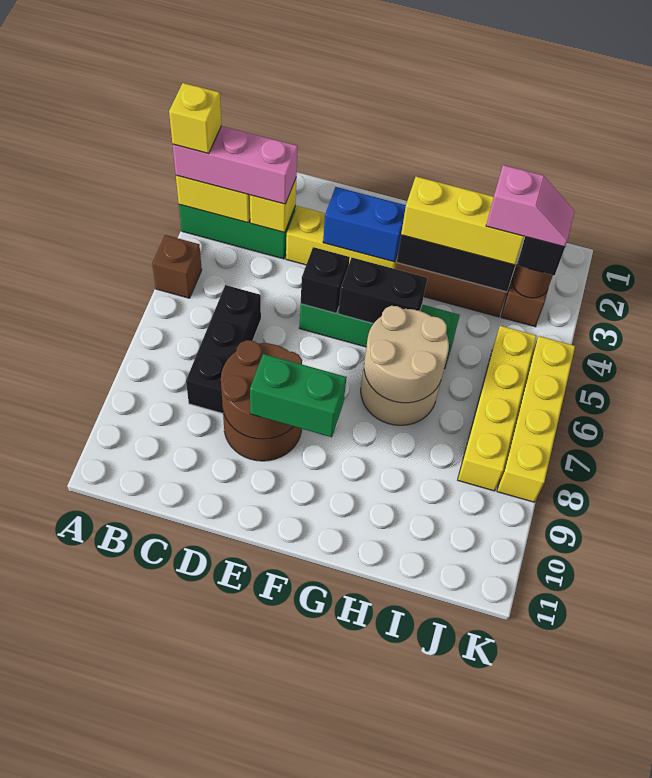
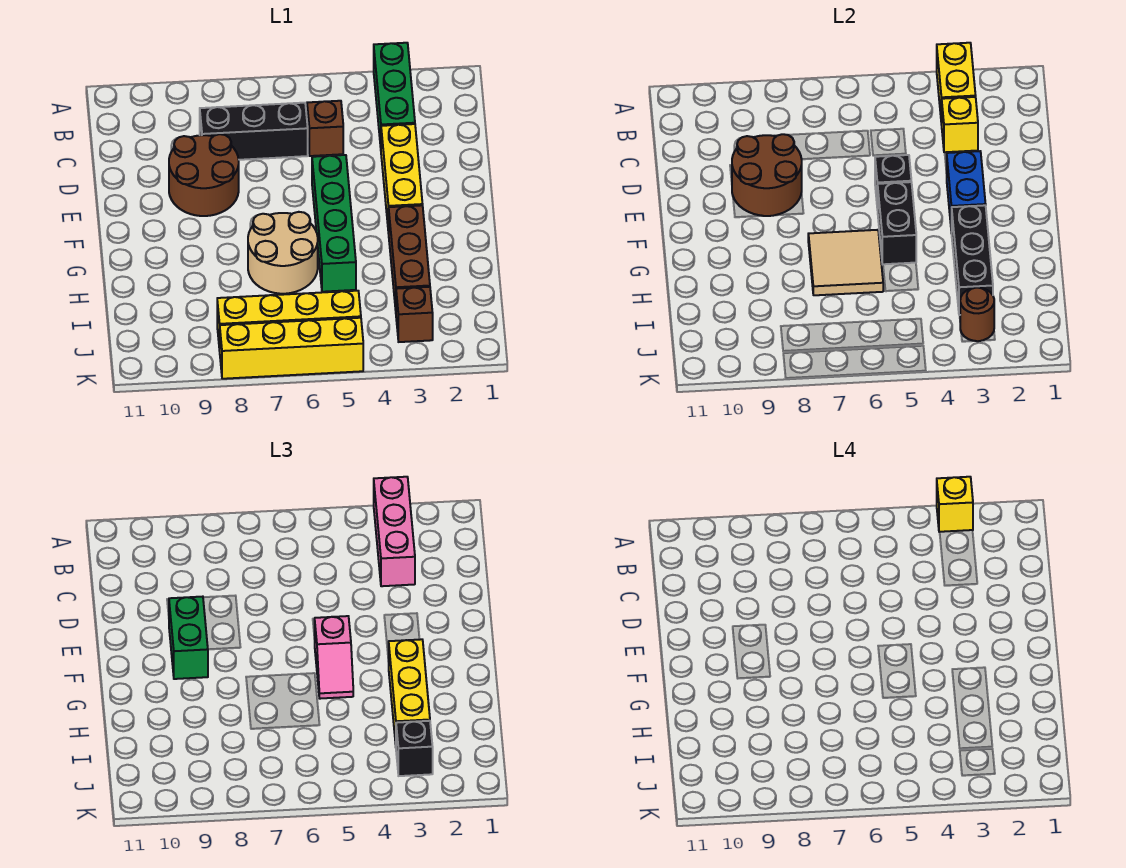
brown brick A5 level 1 -> brown brick C5 level 1
tan round brick G6:H7 level 2 -> tan tile G6:H7 level 2
pink slope I3:J3 level 4 top I -> pink slope F5:G5 level 3 top F

